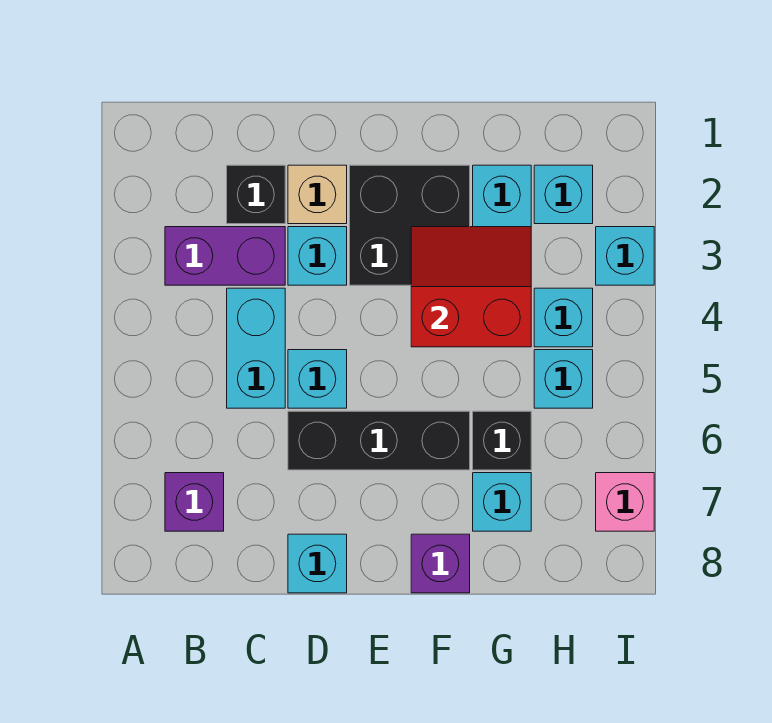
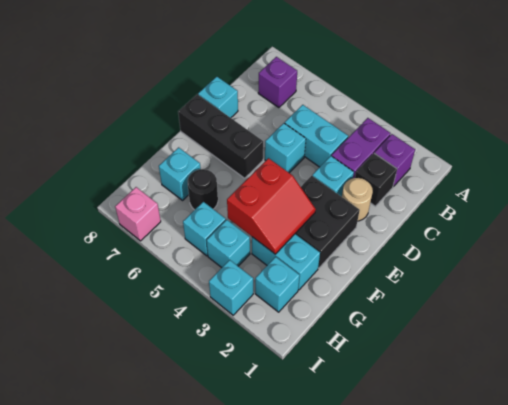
tan brick D2 level 1 -> tan round brick D2 level 1
black brick D6:F6 level 1 -> black brick E6:E8 level 1
purple brick F8 level 1 -> purple brick B2 level 1
black brick G6 level 1 -> black round brick G6 level 1

